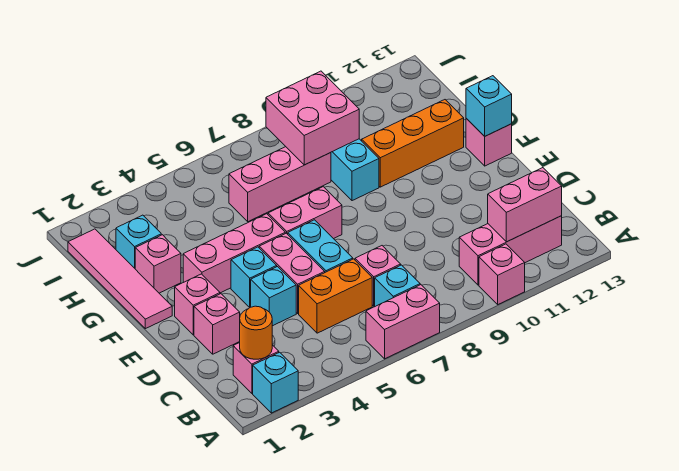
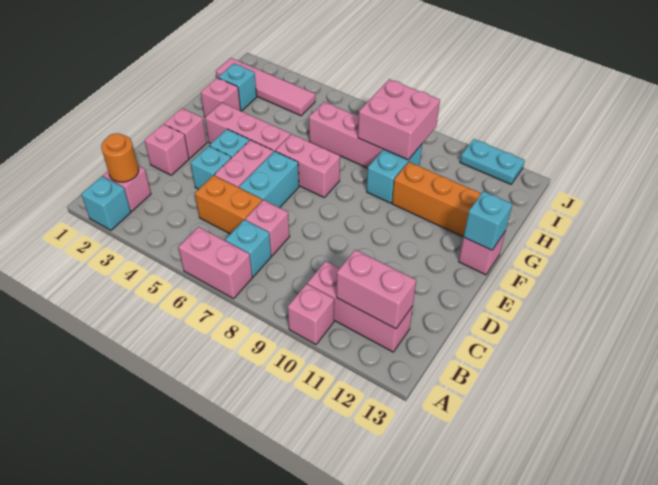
pink tile F1:I1 level 1 -> pink tile I1:I4 level 1
none -> cyan plate J11:J12 level 1

